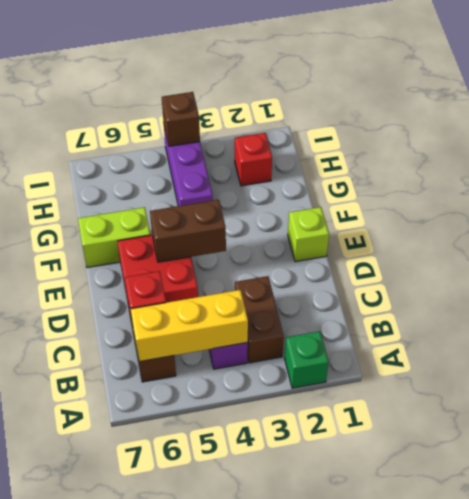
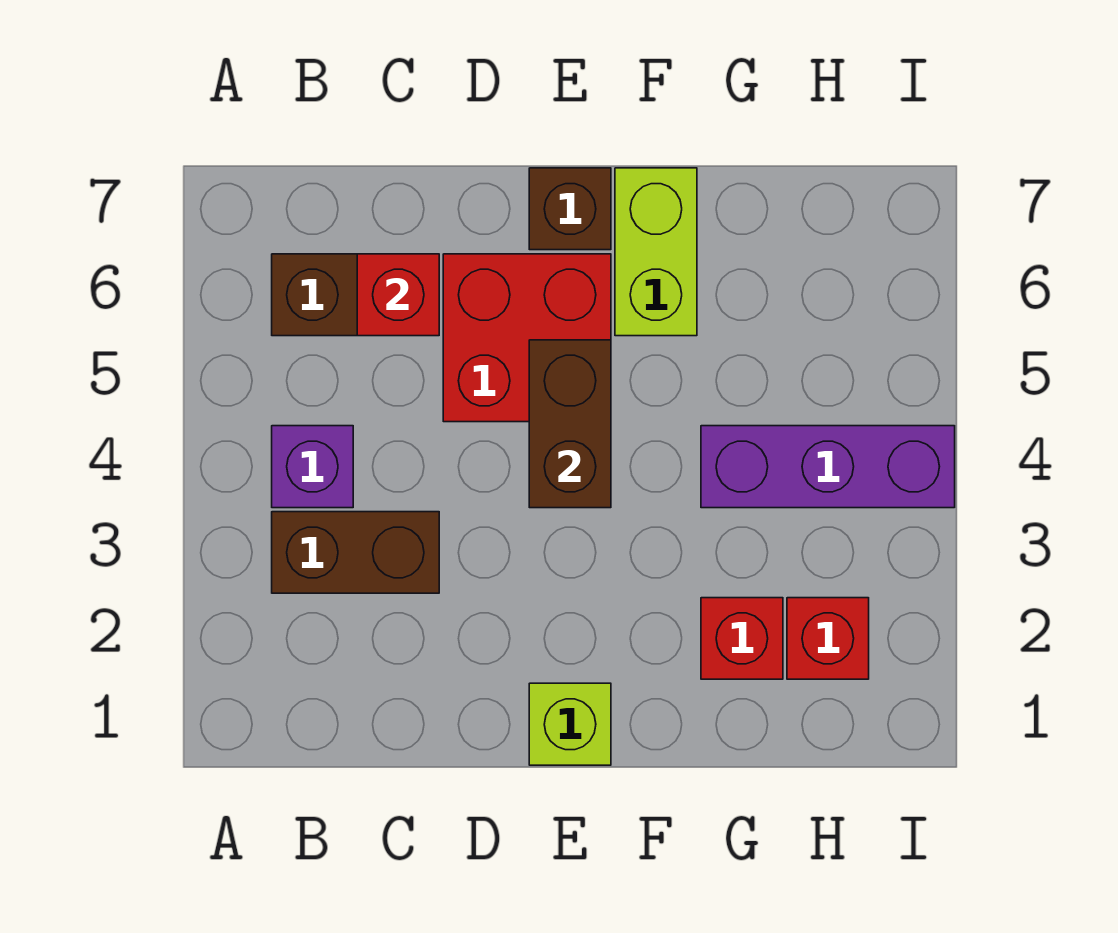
green brick A2 level 1 -> none
yellow brick B4:B6 level 2 -> none
none -> red brick G2 level 1
brown brick I4 level 2 -> brown brick E7 level 1

